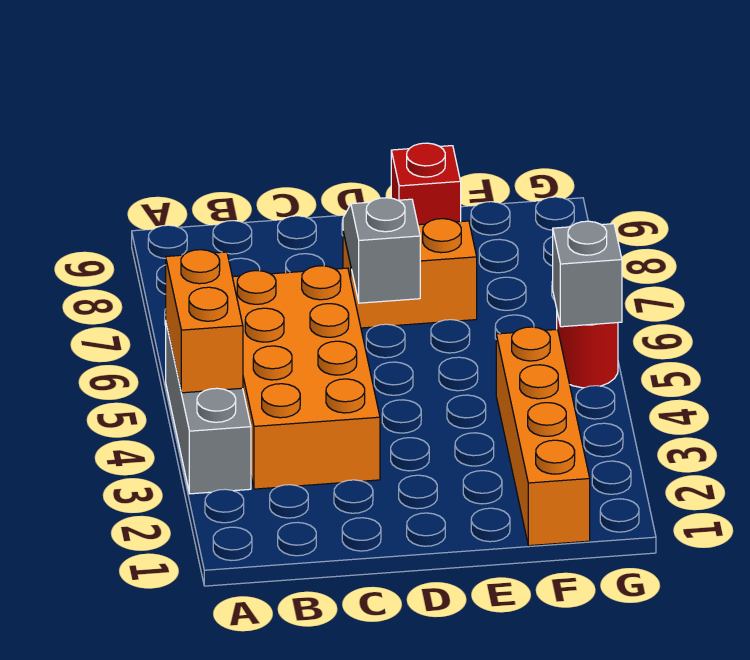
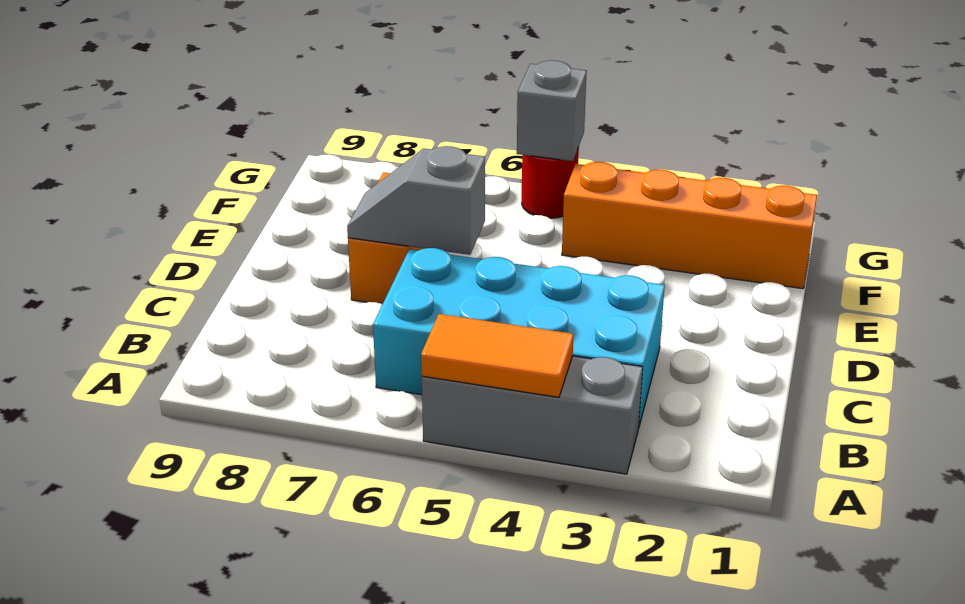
orange brick A4:A5 level 2 -> orange tile A4:A5 level 2
orange brick B3:C6 level 1 -> cyan brick B3:C6 level 1
red brick E9 level 1 -> none

